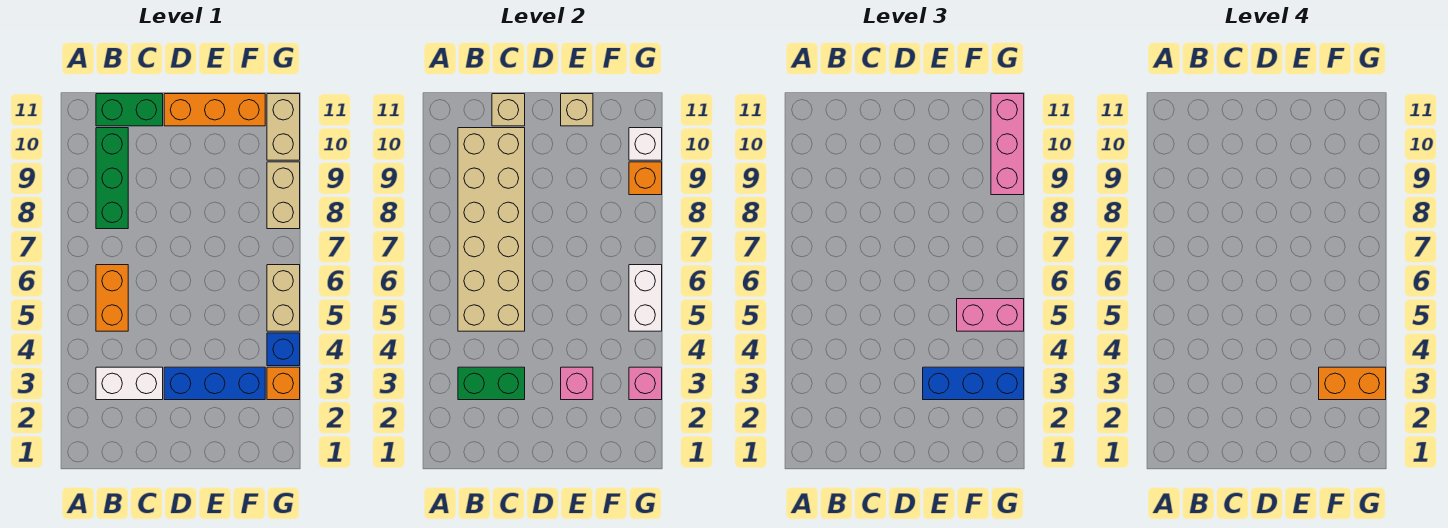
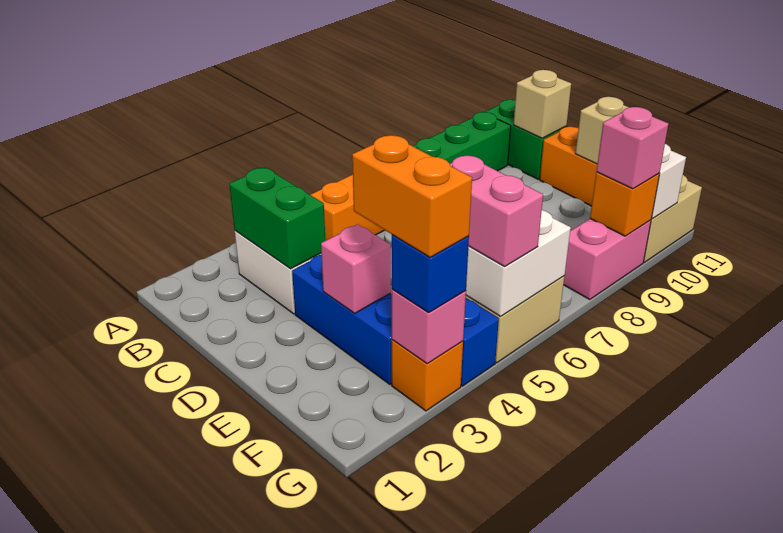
tan brick B5:C10 level 2 -> none
blue brick E3:G3 level 3 -> blue brick G3 level 3
tan brick G8:G9 level 1 -> pink brick G8:G9 level 1
pink brick G9:G11 level 3 -> pink brick G9 level 3

